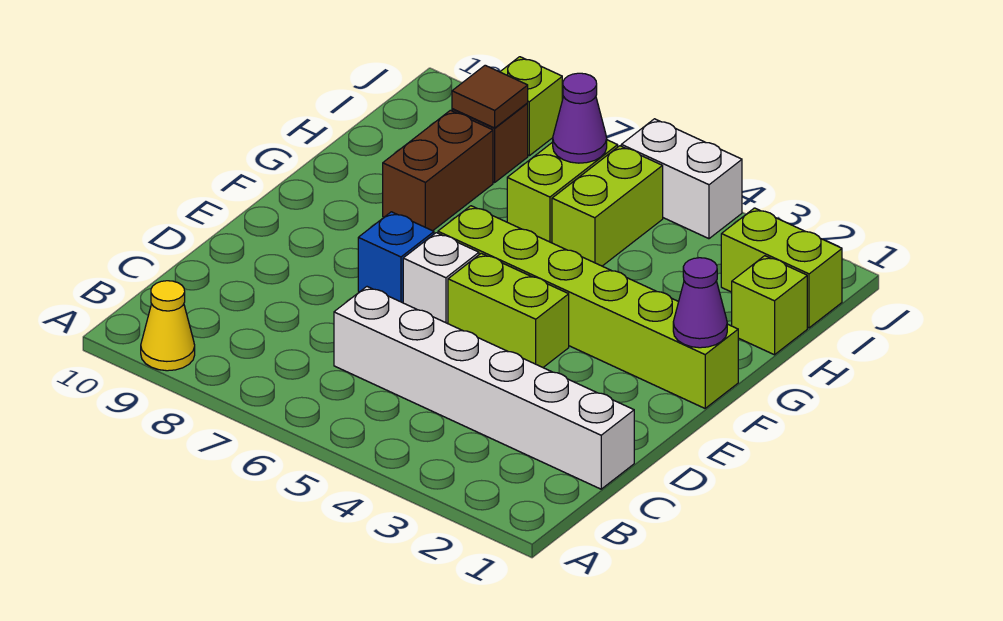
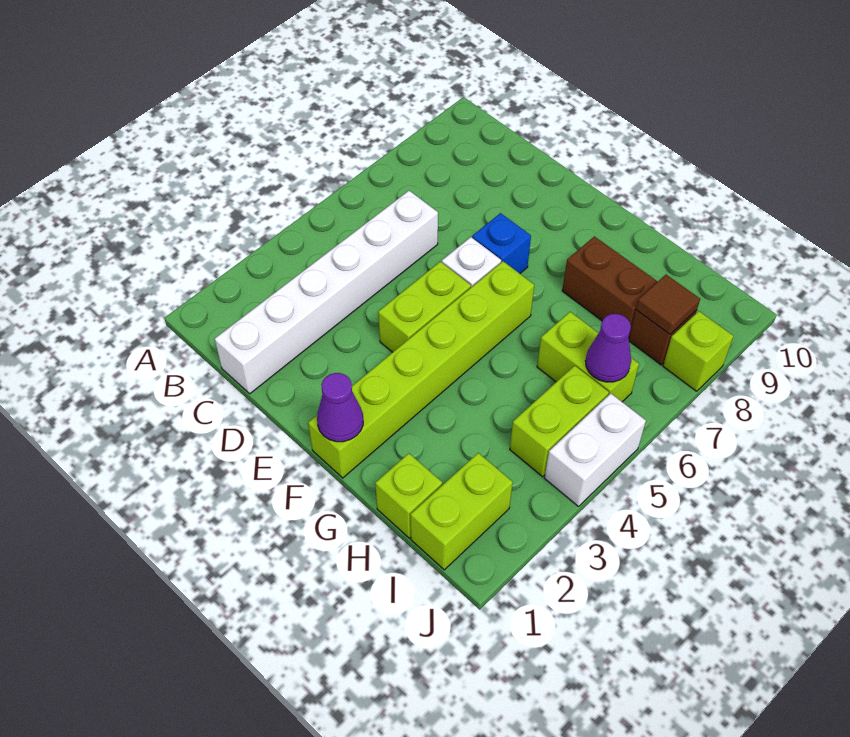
yellow cone A9 level 1 -> none
lime brick H5:I5 level 1 -> lime brick I4:I5 level 1

